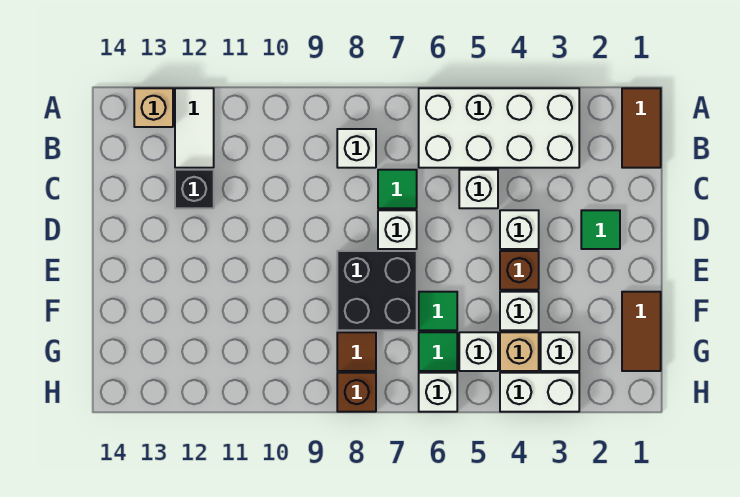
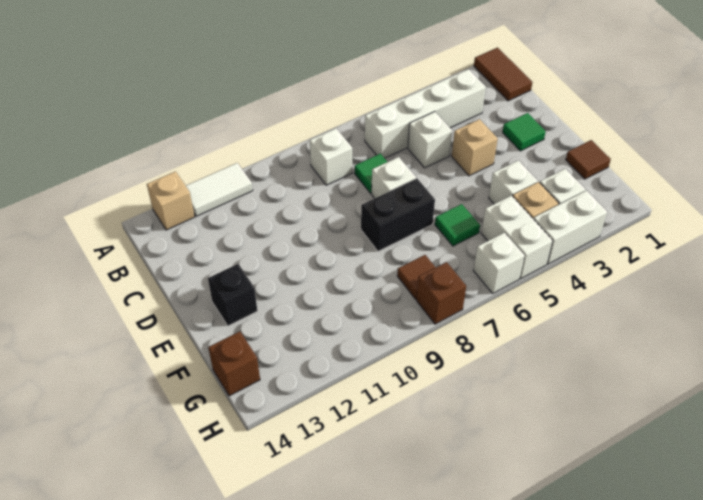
white brick A3:B6 level 1 -> white brick B3:B6 level 1
white tile A12:B12 level 1 -> white tile A11:A12 level 1
black brick C12 level 1 -> black brick E13 level 1
white brick D4 level 1 -> tan brick D4 level 1
brown brick E4 level 1 -> brown brick G14 level 1
black brick E7:F8 level 1 -> black brick E7:E8 level 1
brown tile F1:G1 level 1 -> brown tile F1 level 1
white brick G5 level 1 -> white brick G5:H5 level 1
green tile G6 level 1 -> none

